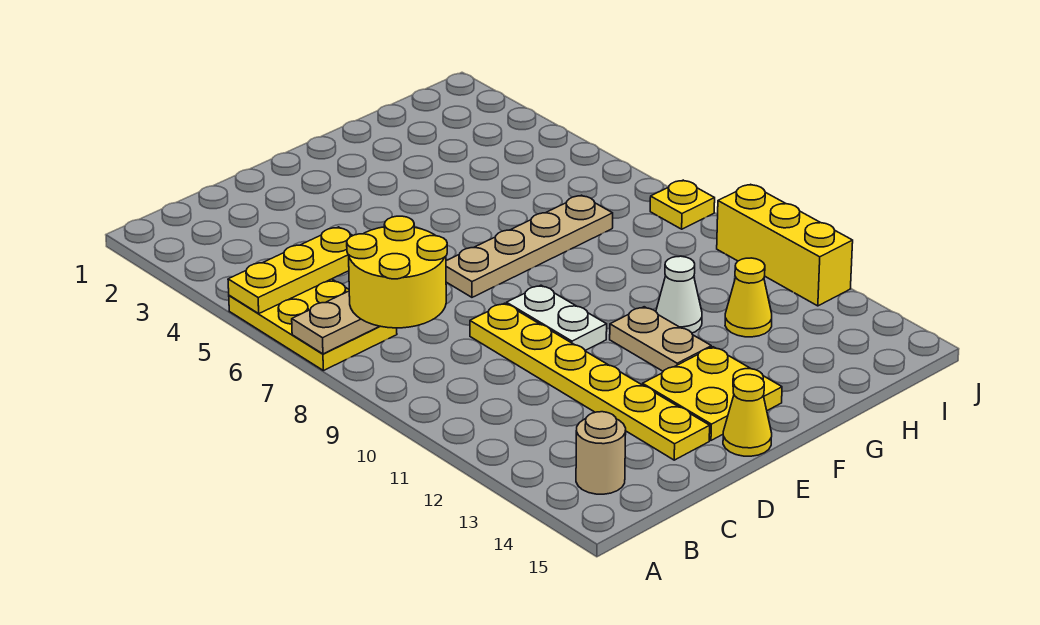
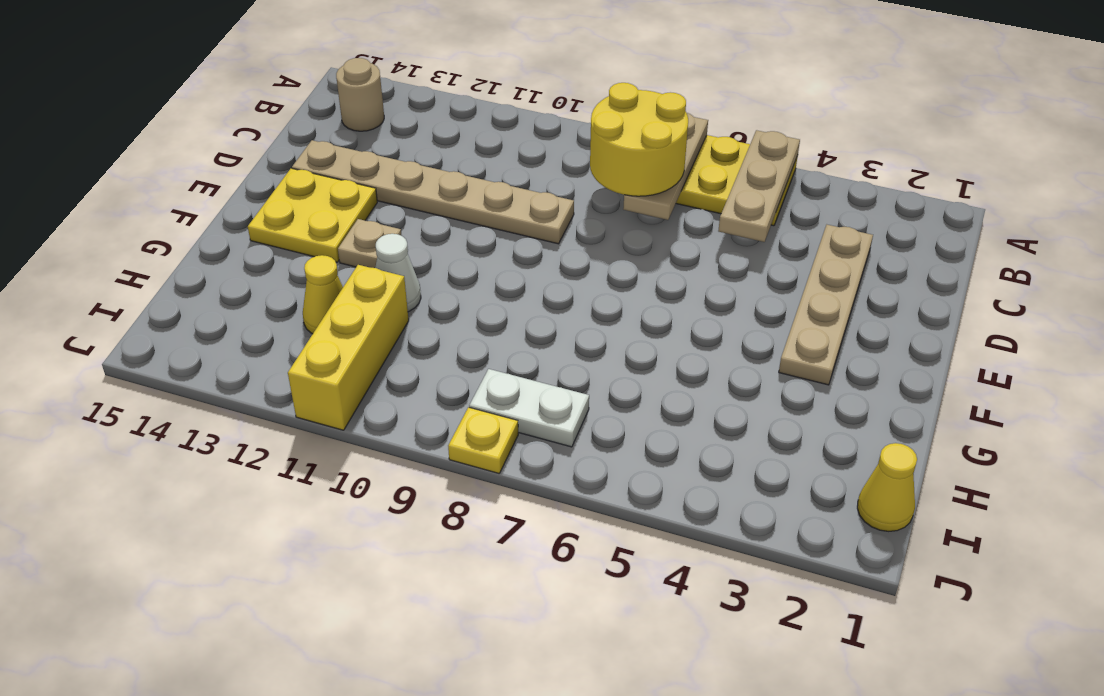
yellow plate A5:C5 level 2 -> tan plate A5:C5 level 2
yellow plate D9:D14 level 1 -> tan plate D9:D14 level 1
tan plate E7:H7 level 1 -> tan plate C3:F3 level 1
white plate E9:E10 level 1 -> white plate I7:I8 level 1
yellow cone E15 level 1 -> yellow cone I1 level 1
tan plate F11:F12 level 1 -> tan plate F12 level 1
yellow brick J10:J12 level 1 -> yellow brick H11:J11 level 1

